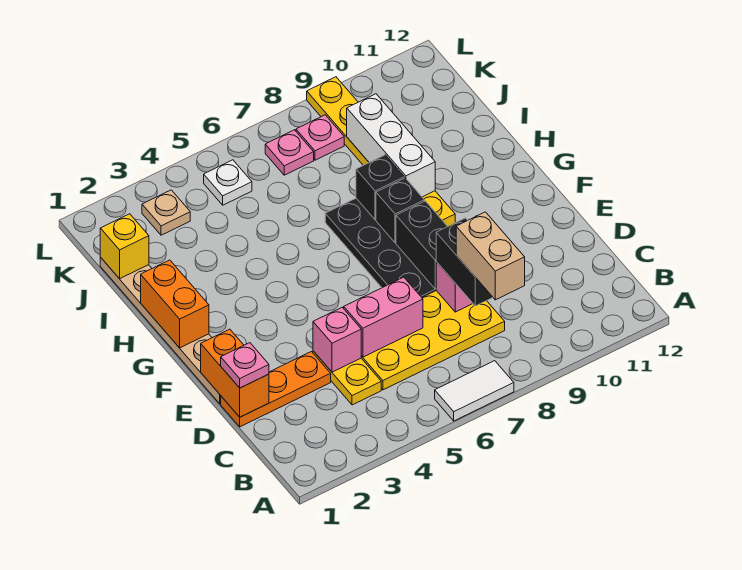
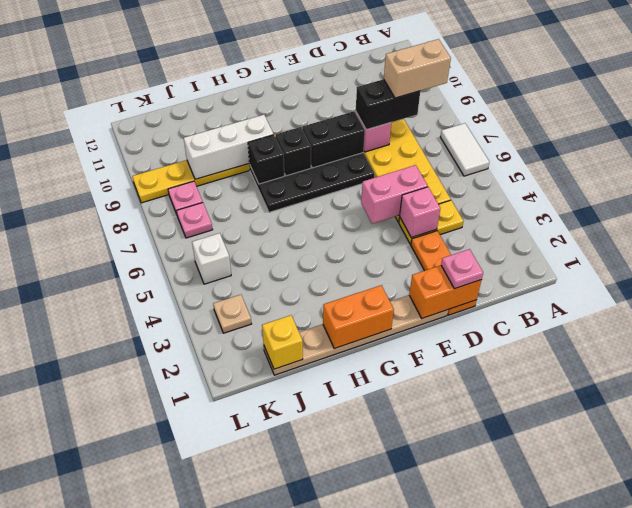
pink brick D5:D6 level 2 -> pink brick D5:E5 level 2
white plate K5 level 1 -> white brick K5 level 1

